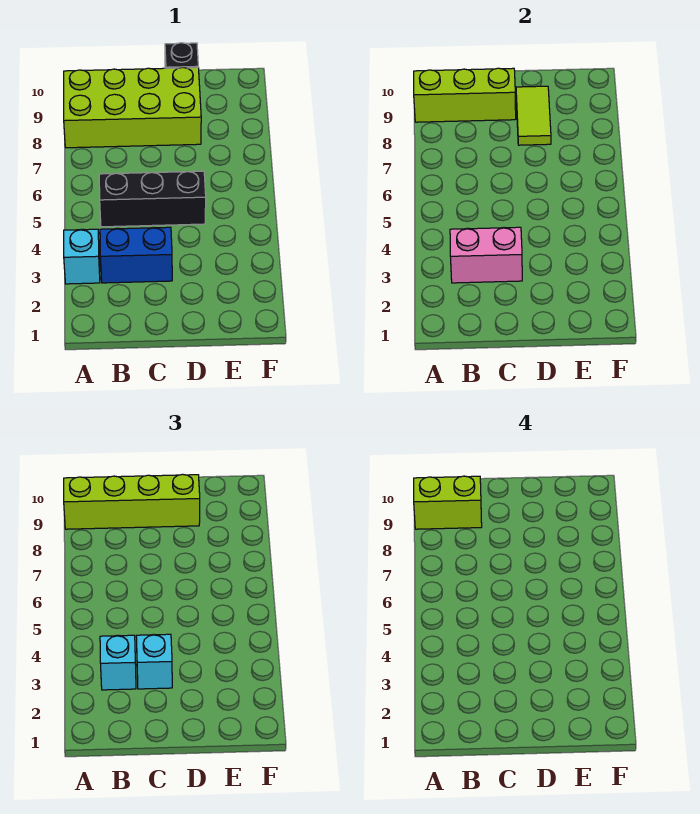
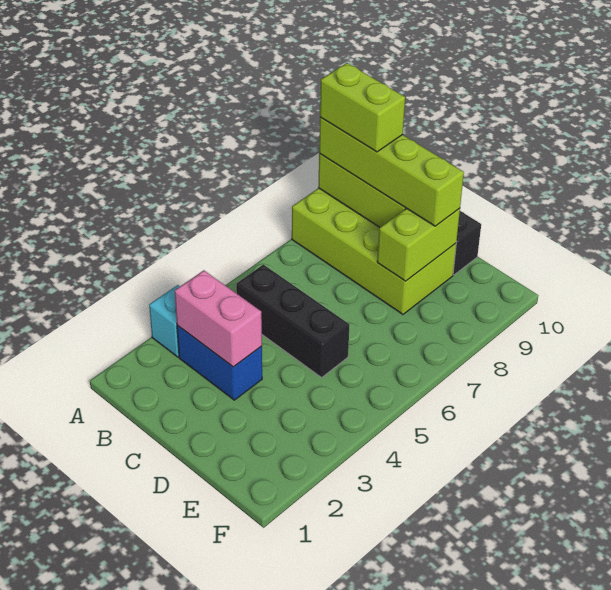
cyan brick B3 level 3 -> none
cyan brick C3 level 3 -> none
lime tile D8:D9 level 2 -> lime brick D8:D9 level 2

